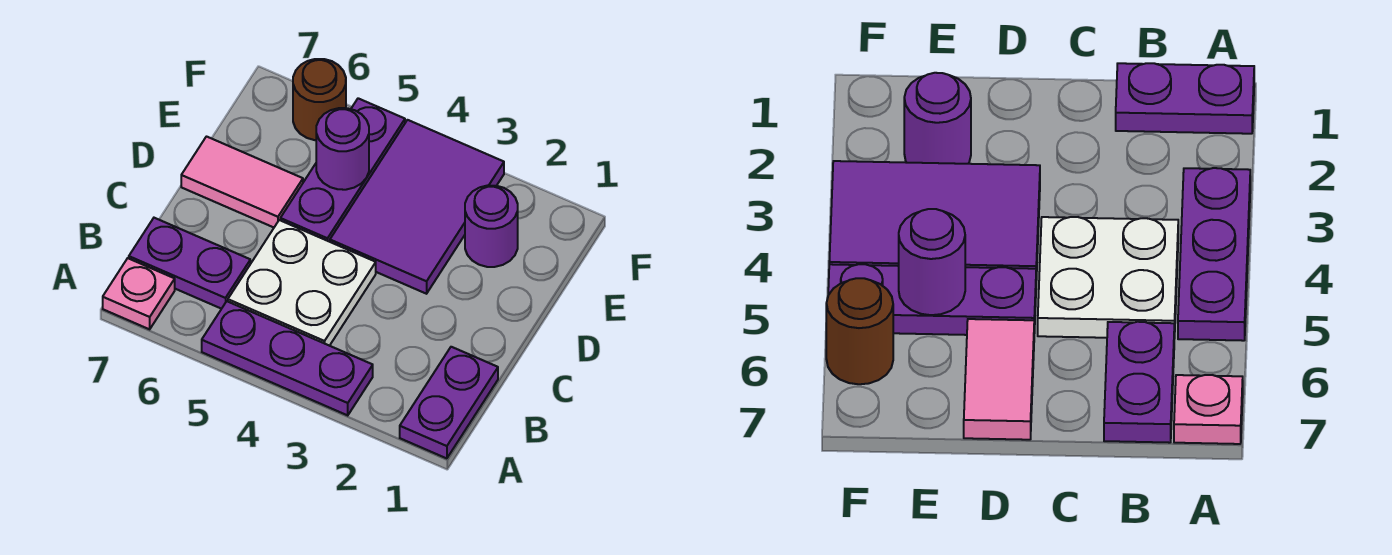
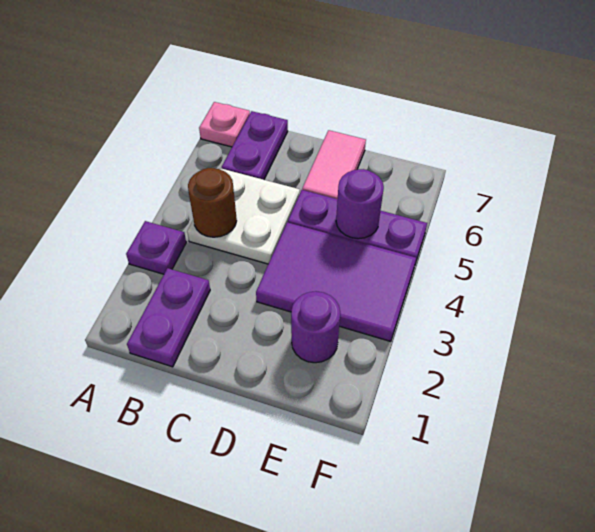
purple plate A1:B1 level 1 -> purple plate B1:B2 level 1
purple plate A3:A5 level 1 -> purple plate A3 level 1
brown round brick F6 level 1 -> brown round brick B4 level 2

